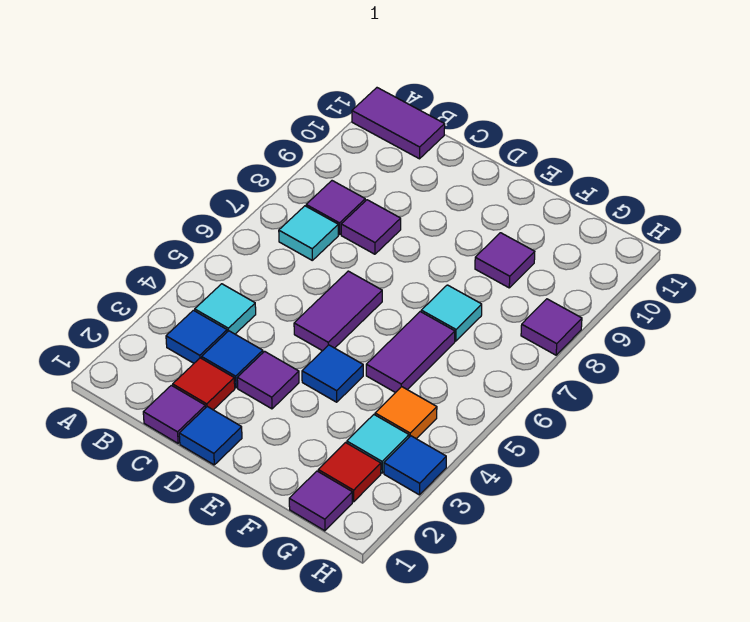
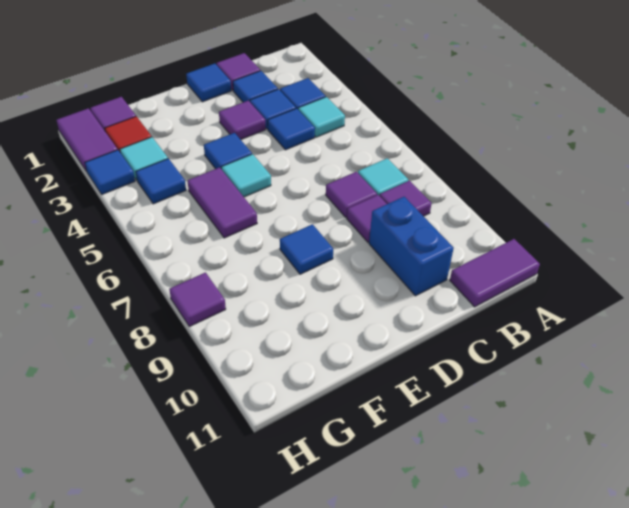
red tile C2 level 1 -> blue tile C2 level 1
none -> blue tile C4 level 1
none -> blue brick C9:C10 level 1
purple tile D5:D6 level 1 -> purple tile H1:H2 level 1
none -> blue tile E8 level 1
cyan tile F7 level 1 -> cyan tile E5 level 1
purple tile F9 level 1 -> purple tile C7 level 1
orange tile G4 level 1 -> blue tile G4 level 1

